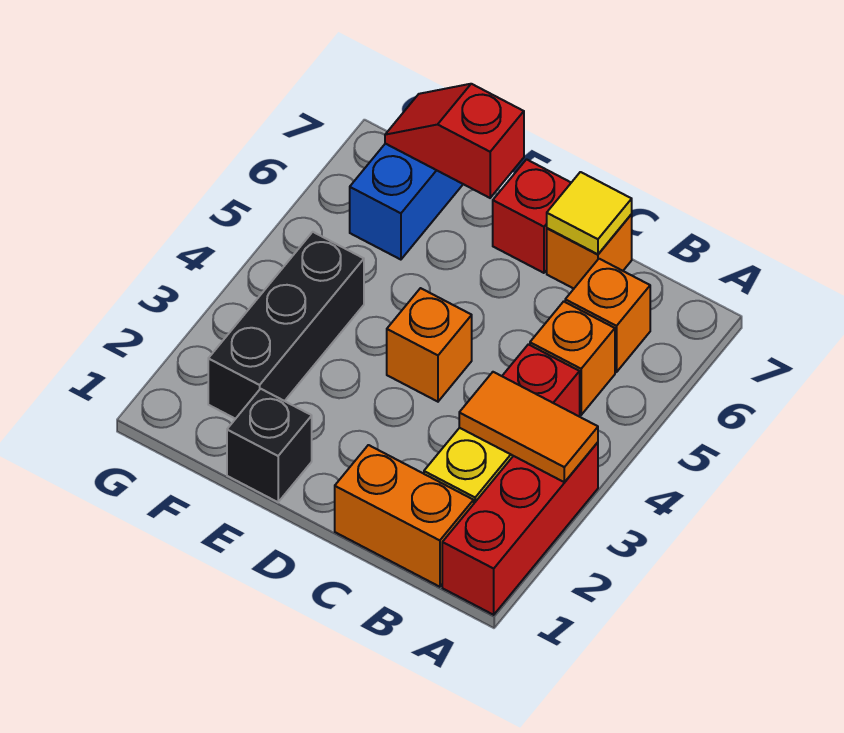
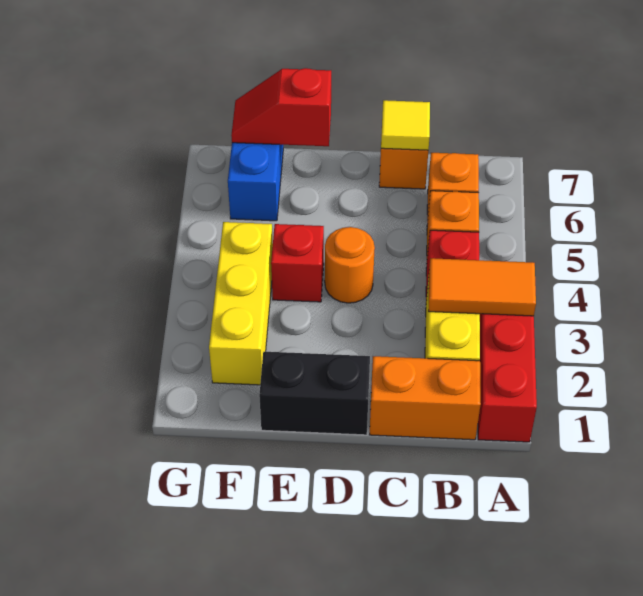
orange brick D4 level 1 -> orange round brick D4 level 1
red brick D7 level 1 -> red brick E4 level 1
black brick E1 level 1 -> black brick D1:E1 level 1
black brick F2:F4 level 1 -> yellow brick F2:F4 level 1

